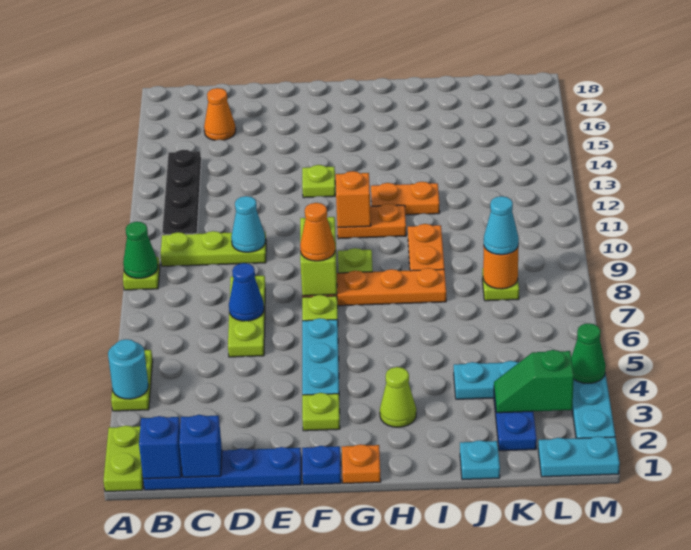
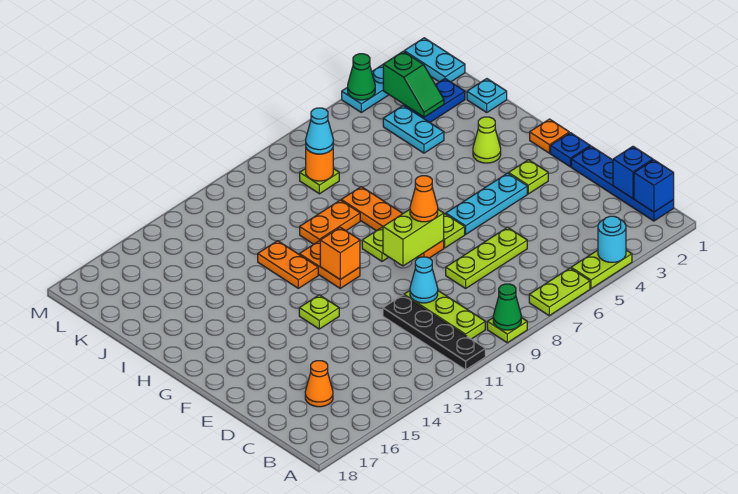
lime plate A1:A2 level 1 -> lime plate A6:A7 level 1
black plate B11:B14 level 1 -> black plate A11:D11 level 1
blue cone D7 level 2 -> none

